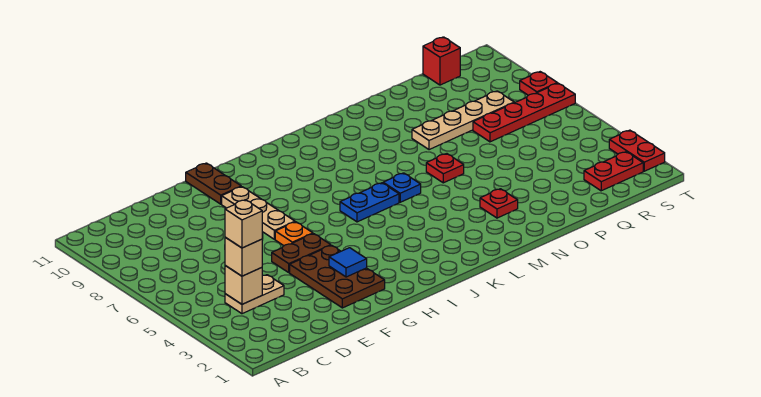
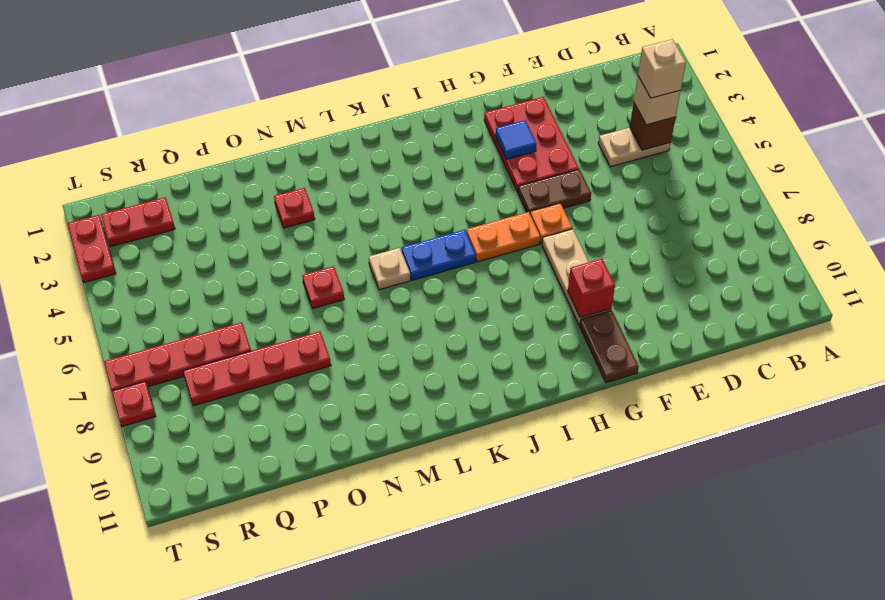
tan brick C4 level 2 -> brown brick C4 level 2
brown plate F2:G4 level 1 -> red plate F2:G4 level 1
none -> orange plate H6:I6 level 1
blue plate L6 level 1 -> tan plate L6 level 1
tan plate O8:R8 level 1 -> red plate O8:R8 level 1
red brick R11 level 1 -> red brick G9 level 2

